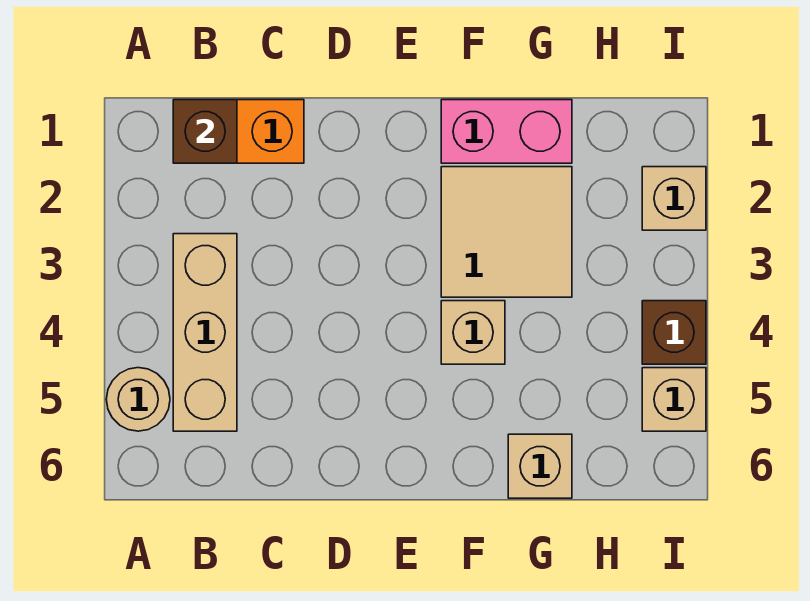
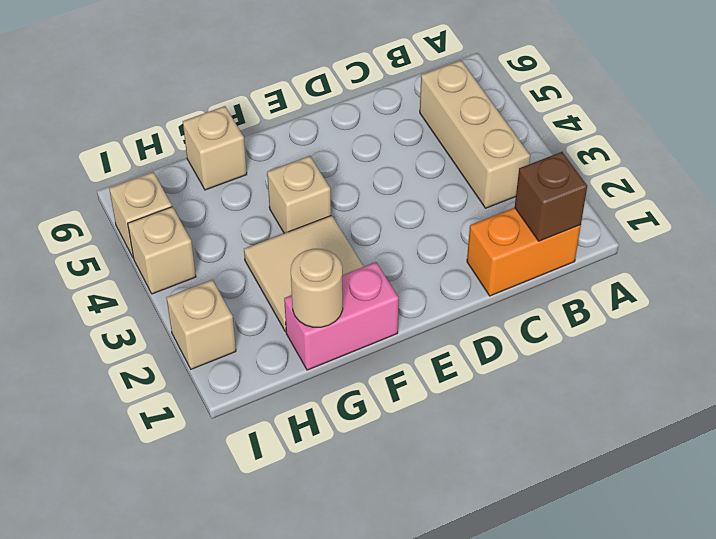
tan round brick A5 level 1 -> tan round brick G1 level 2
brown brick I4 level 1 -> tan brick I4 level 1

